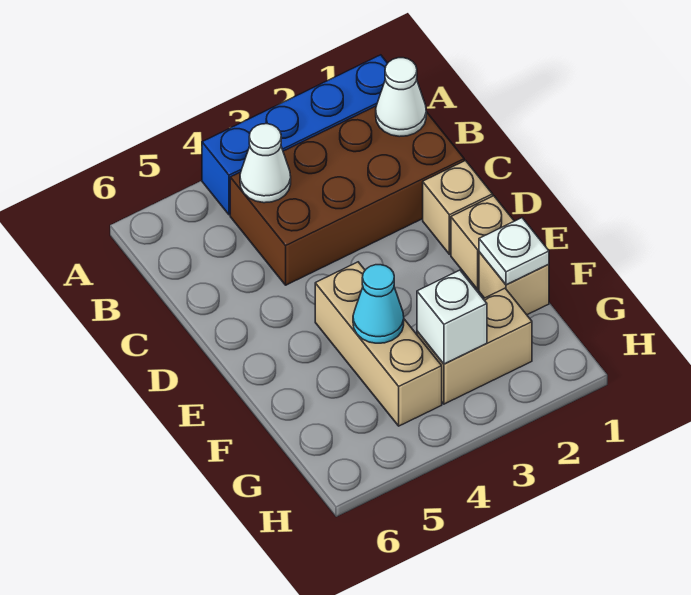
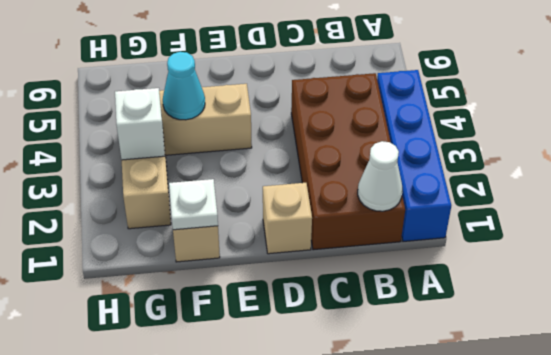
white cone B4 level 2 -> none
tan brick E1 level 1 -> none

